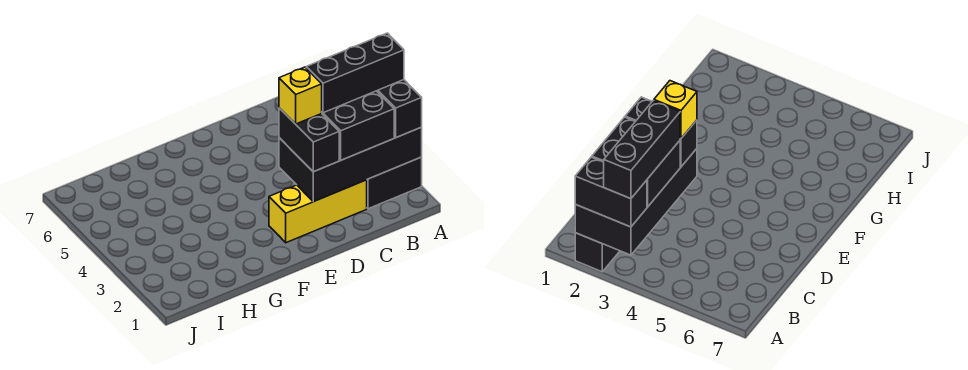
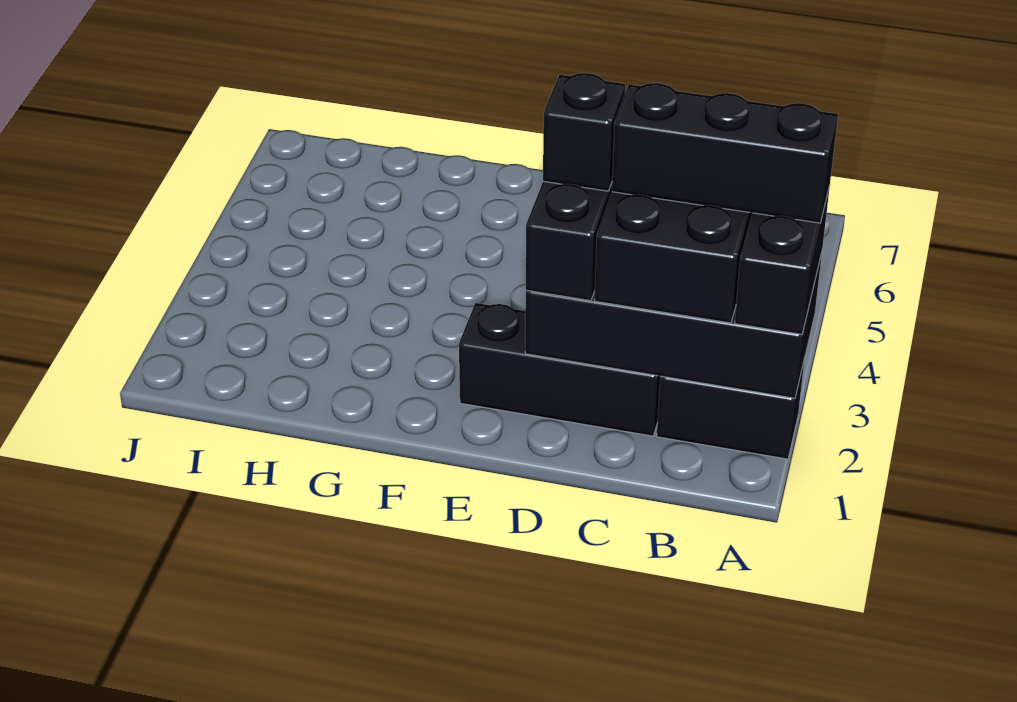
yellow brick C2:E2 level 1 -> black brick C2:E2 level 1
yellow brick D3 level 4 -> black brick D3 level 4

